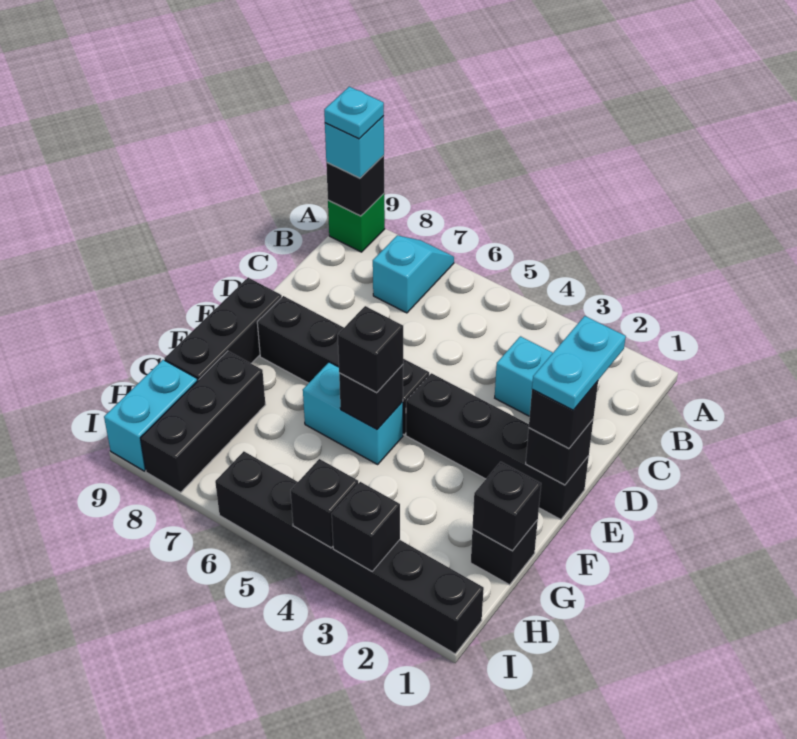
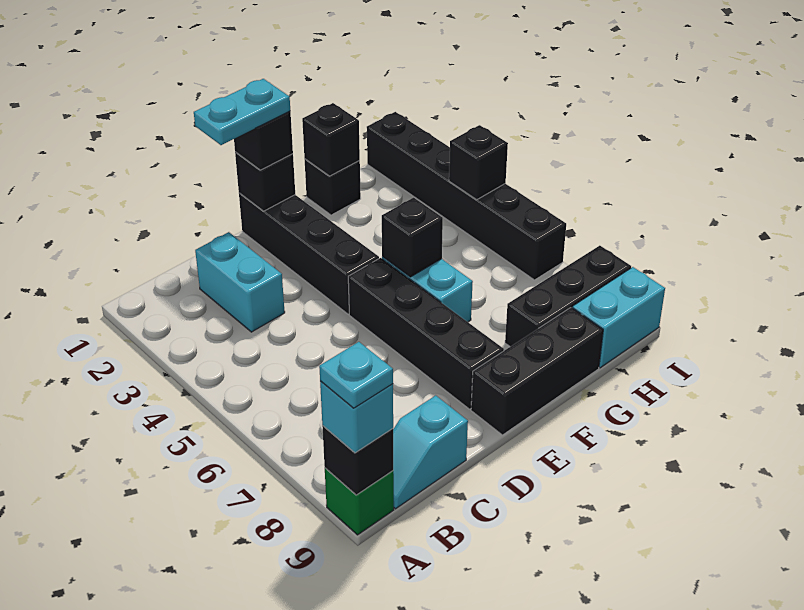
cyan slope A7:B7 level 1 top B -> cyan slope B9:C9 level 1 top C
black brick F5 level 3 -> none
black brick I3 level 2 -> none

